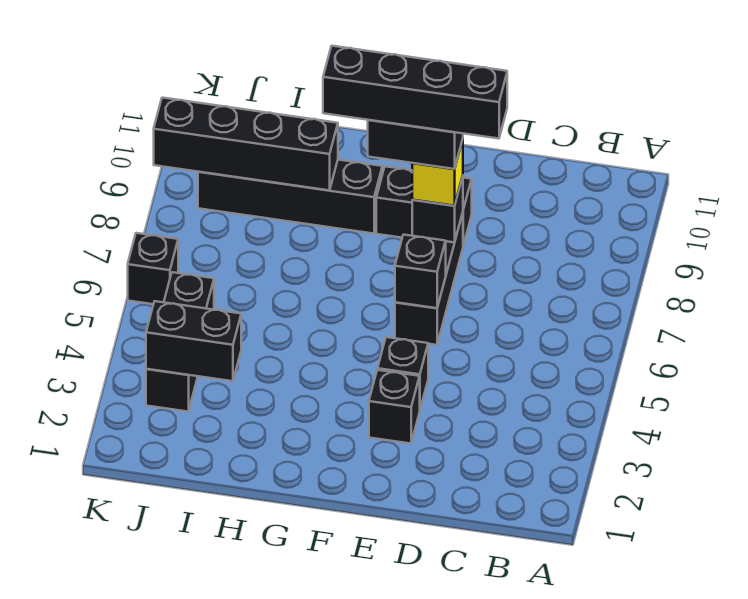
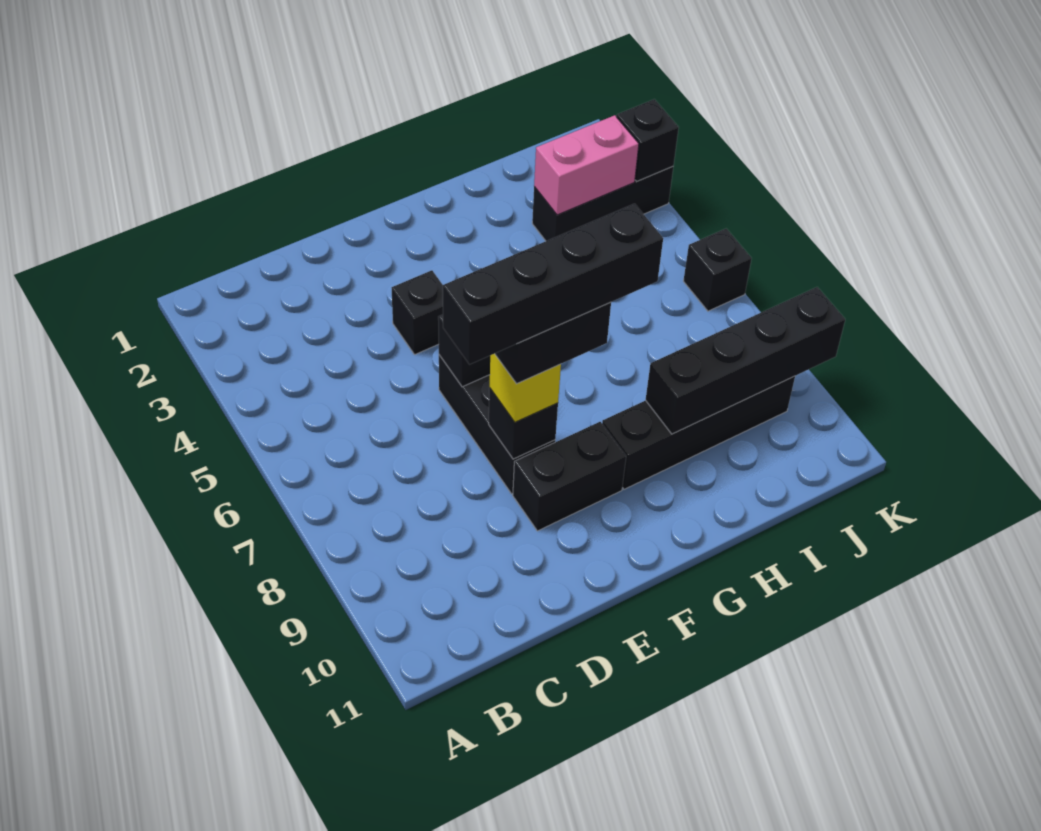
black brick E3 level 1 -> black brick K3 level 2
black brick I3:J3 level 2 -> pink brick I3:J3 level 2
black brick J3:J5 level 1 -> black brick I3:K3 level 1

